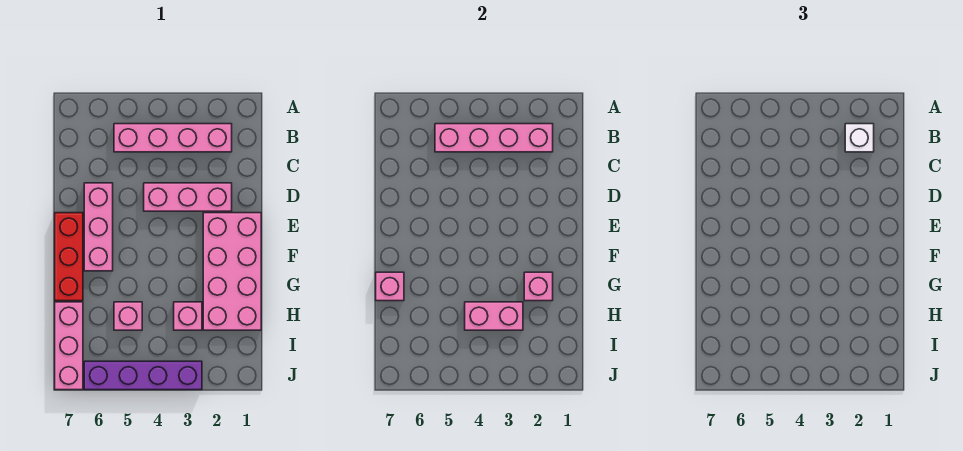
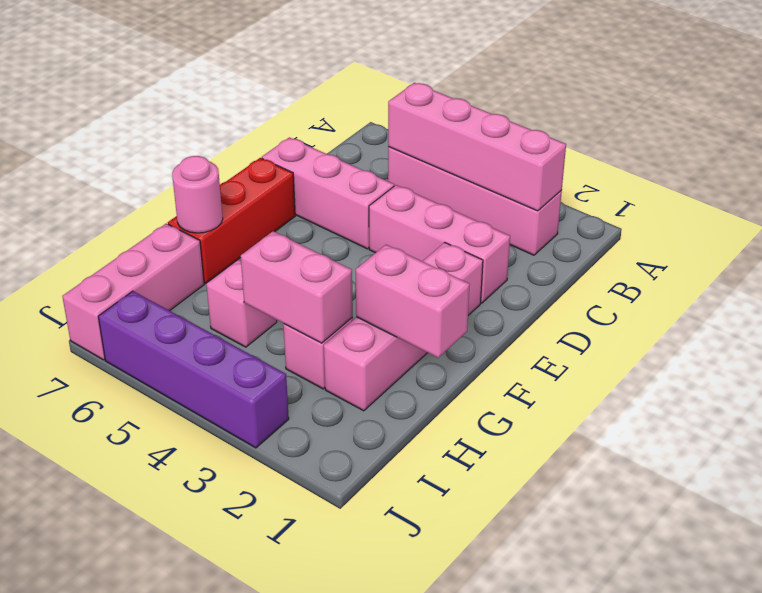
white brick B2 level 3 -> none
pink brick D6:F6 level 1 -> pink brick D5:D7 level 1
pink brick E1:H2 level 1 -> pink brick E2:H2 level 1
pink brick G2 level 2 -> pink brick G1:G2 level 2
pink brick G7 level 2 -> pink round brick G7 level 2

